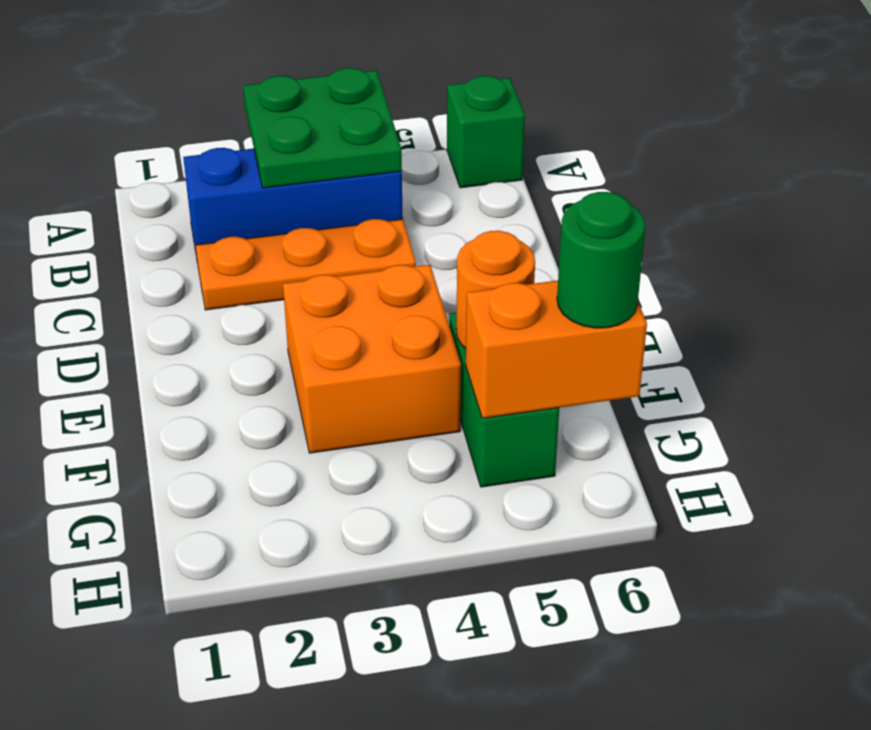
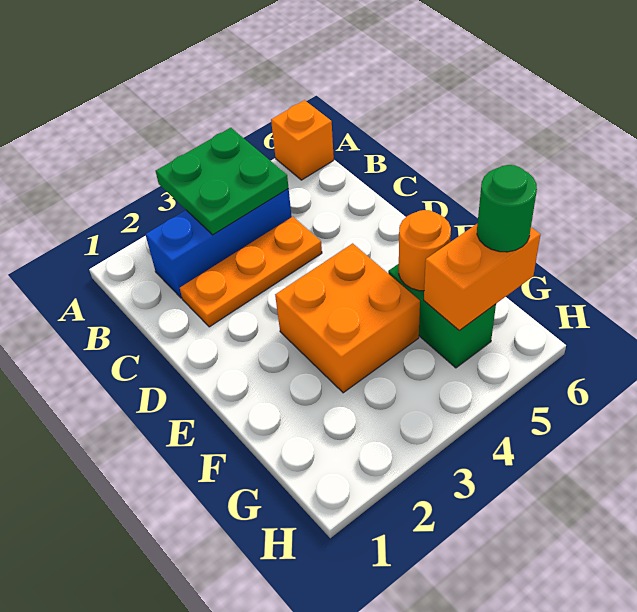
green brick A6 level 1 -> orange brick A6 level 1

